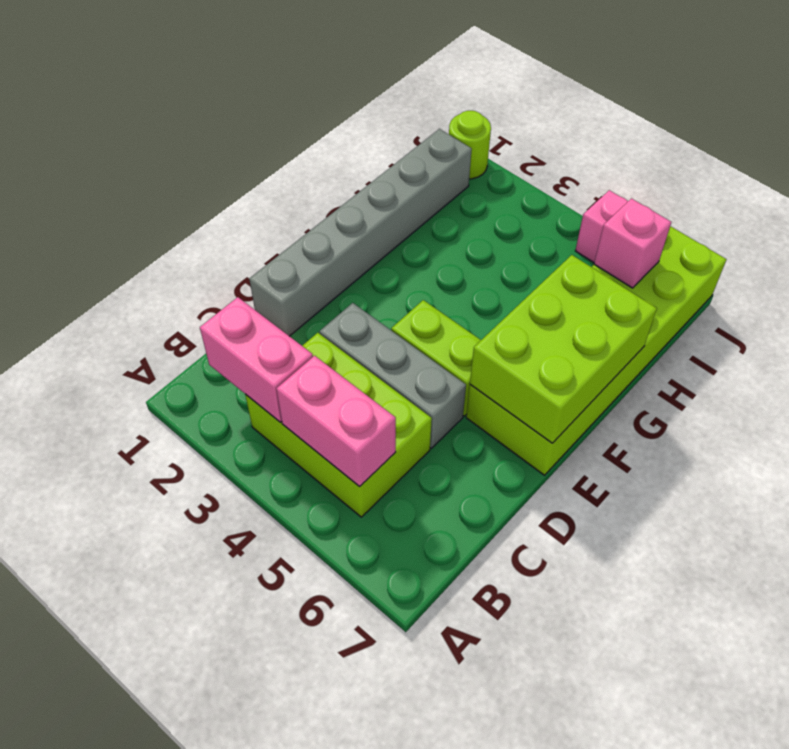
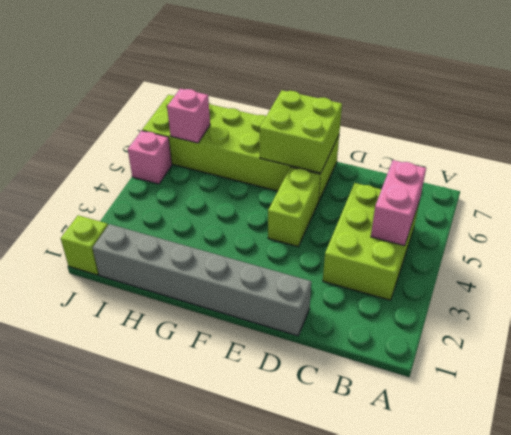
pink brick B2:B3 level 2 -> none
grey brick D3:D5 level 1 -> none
lime brick E6:G7 level 2 -> lime brick E6:F7 level 2
lime round brick J1 level 1 -> lime brick J1 level 1

